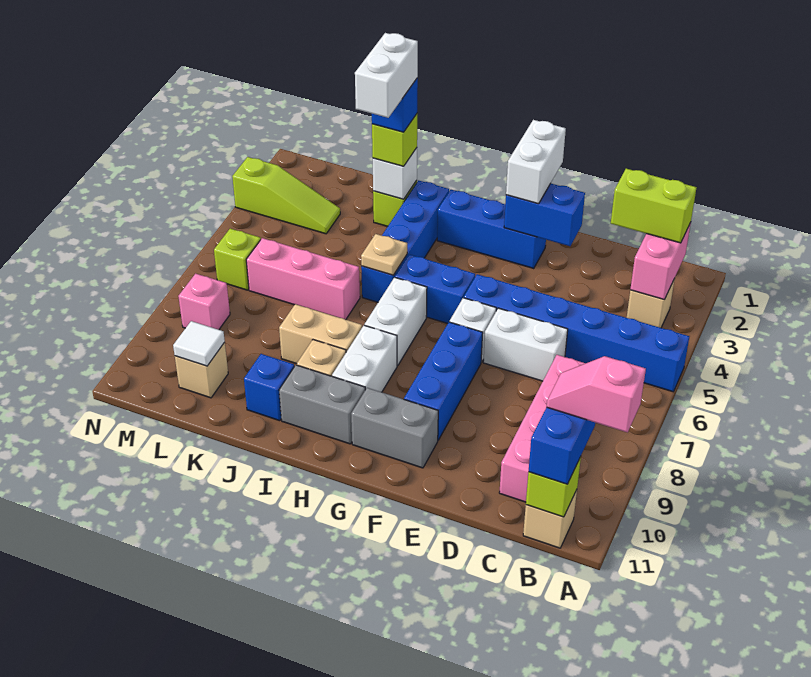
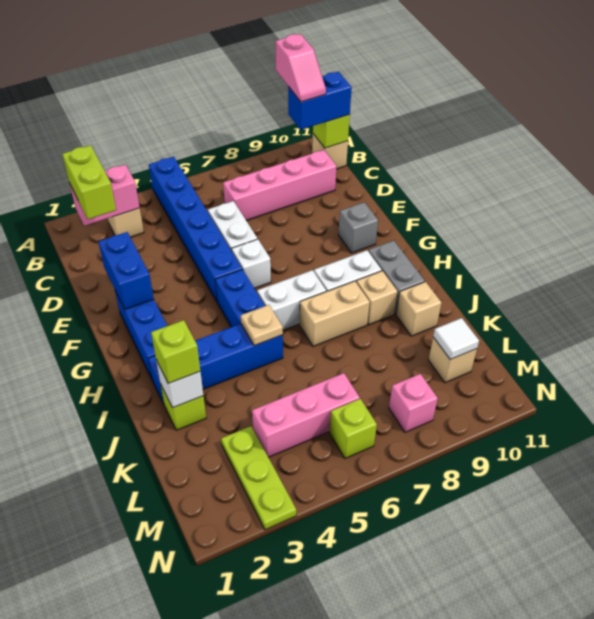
white brick F1:F2 level 3 -> none
blue brick F7:F9 level 1 -> none
grey brick F10:G10 level 1 -> grey brick F10 level 1
tan brick I8:J8 level 1 -> tan brick I7:I8 level 1
blue brick J2 level 4 -> none
white brick J2:J3 level 5 -> none
pink brick J6:L6 level 1 -> pink brick L4:L6 level 1
blue brick J10 level 1 -> tan brick J10 level 1
lime slope L3:N3 level 1 top N -> lime plate L3:N3 level 1

